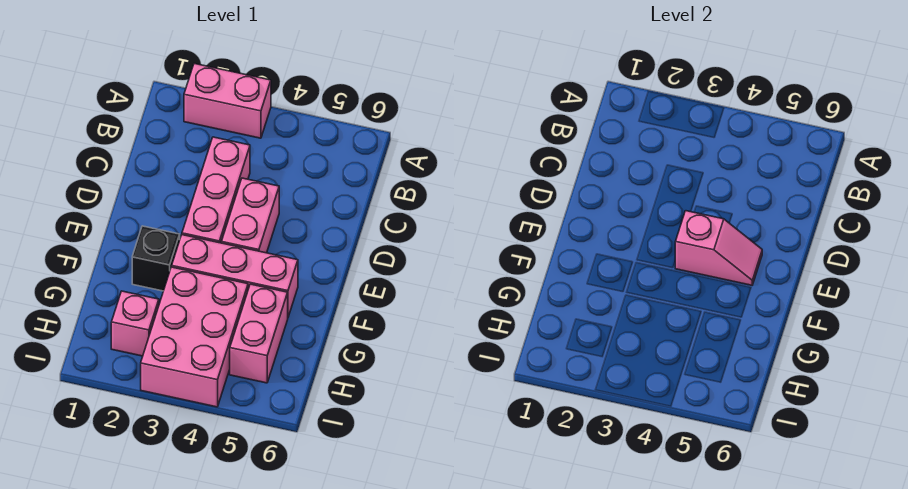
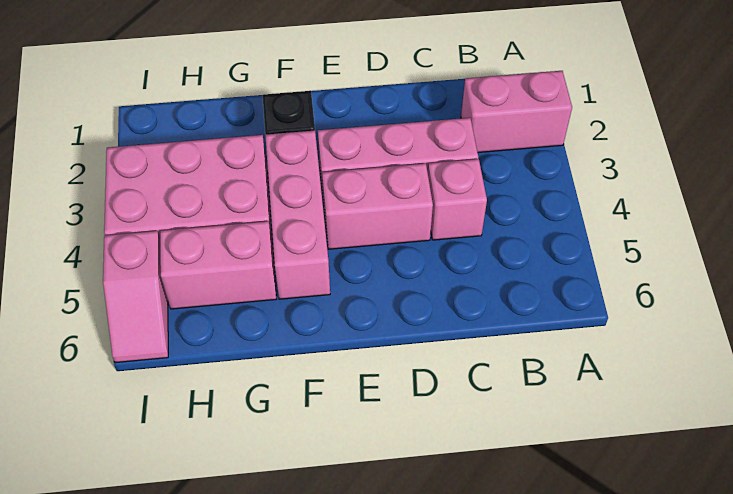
pink brick A2:A3 level 1 -> pink brick A2:B2 level 1
pink slope E4:E5 level 2 top 4 -> pink slope I5:I6 level 1 top 5
pink brick H2 level 1 -> pink brick C4 level 1

